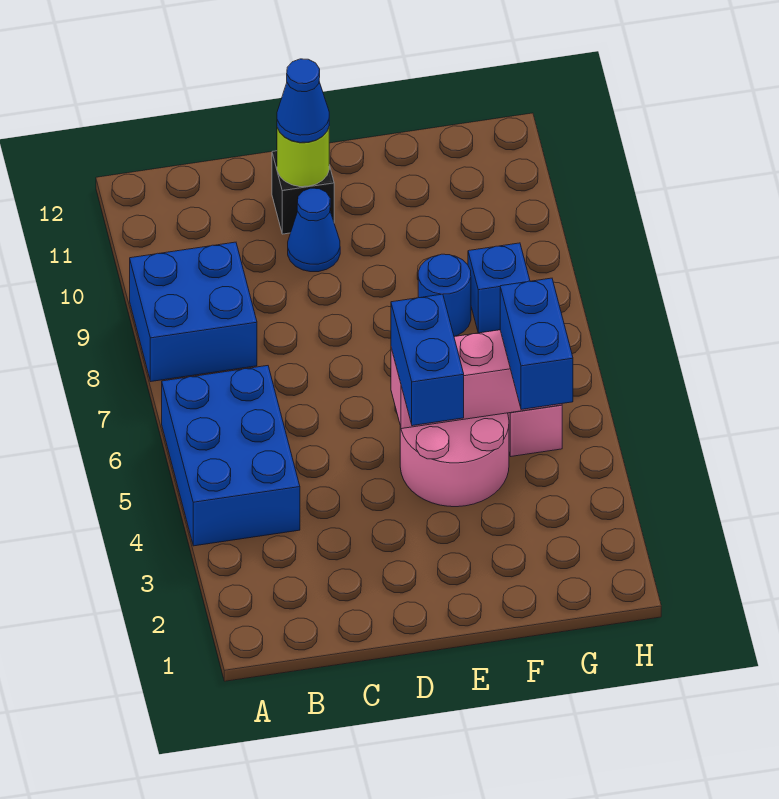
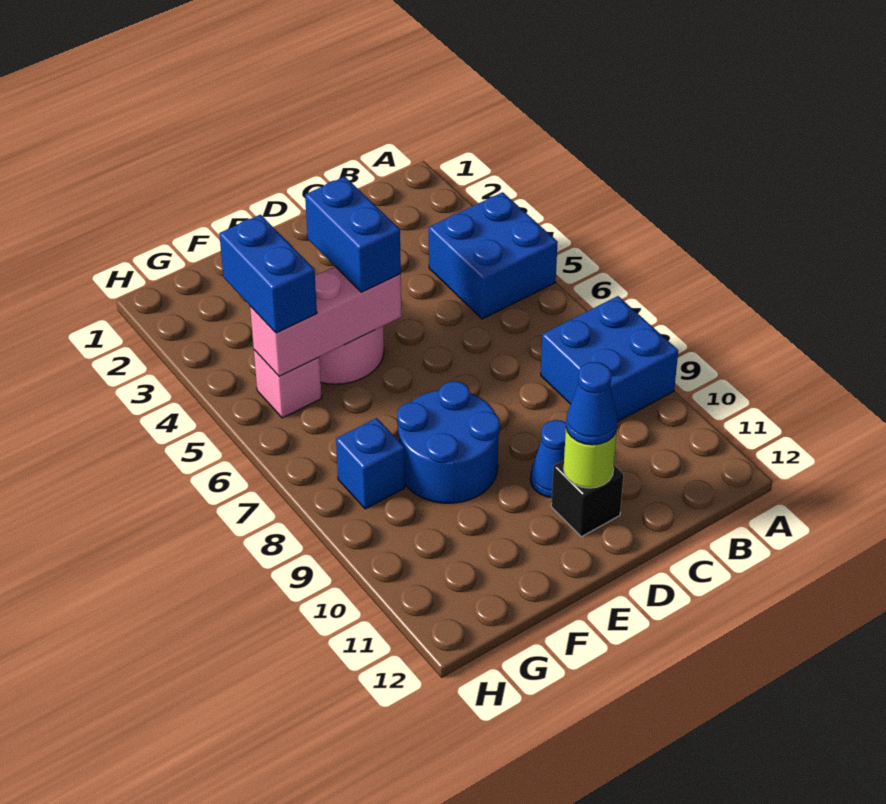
blue brick A4:B6 level 1 -> blue brick A4:B5 level 1
blue round brick F8 level 1 -> blue round brick E8:F9 level 1

